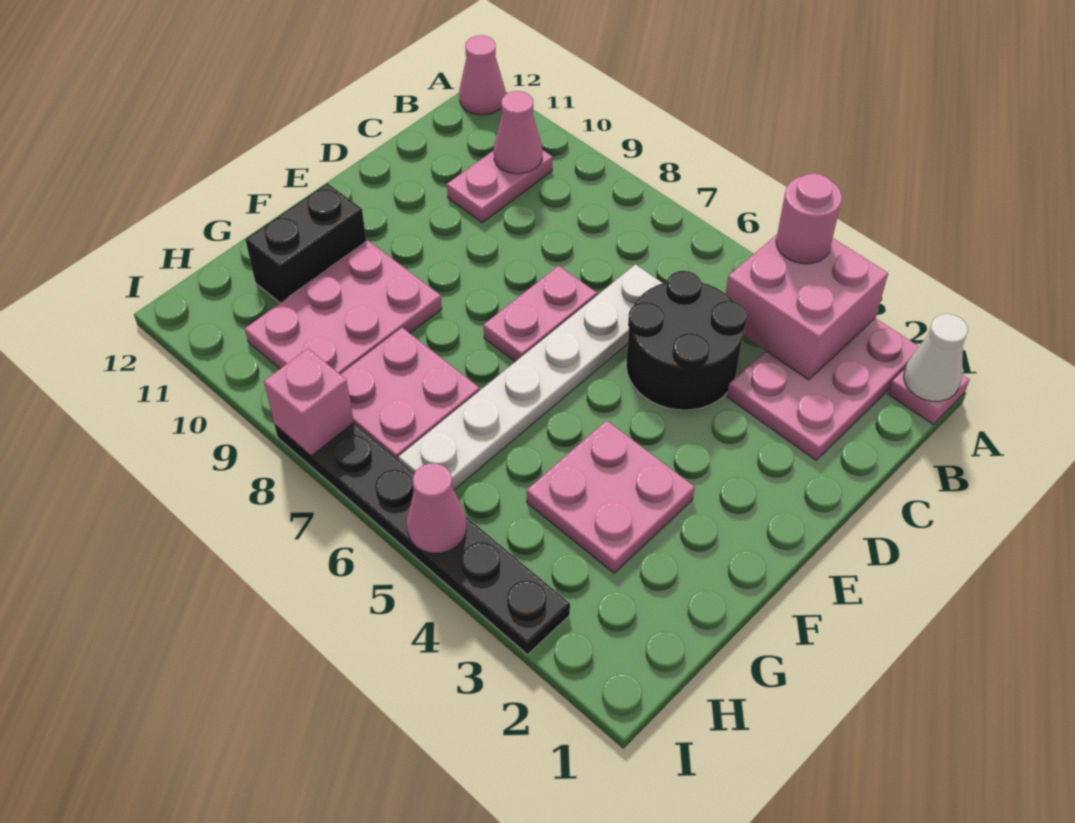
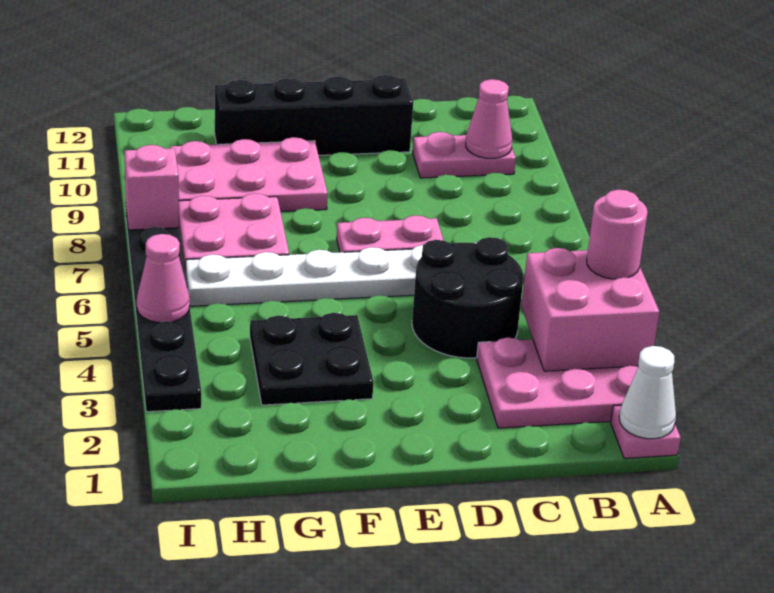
pink cone A12 level 1 -> none
pink plate F3:G4 level 1 -> black plate F3:G4 level 1
black brick F11:G11 level 1 -> black brick D11:G11 level 1

